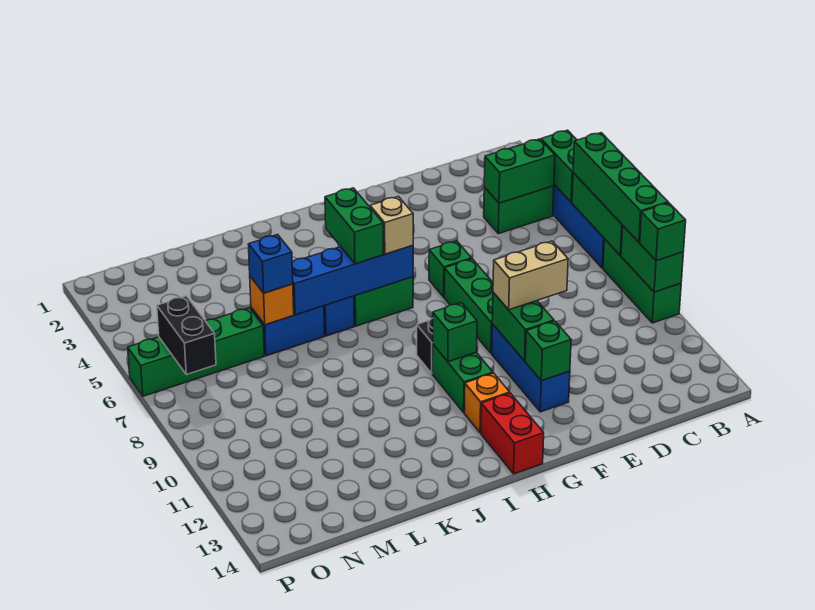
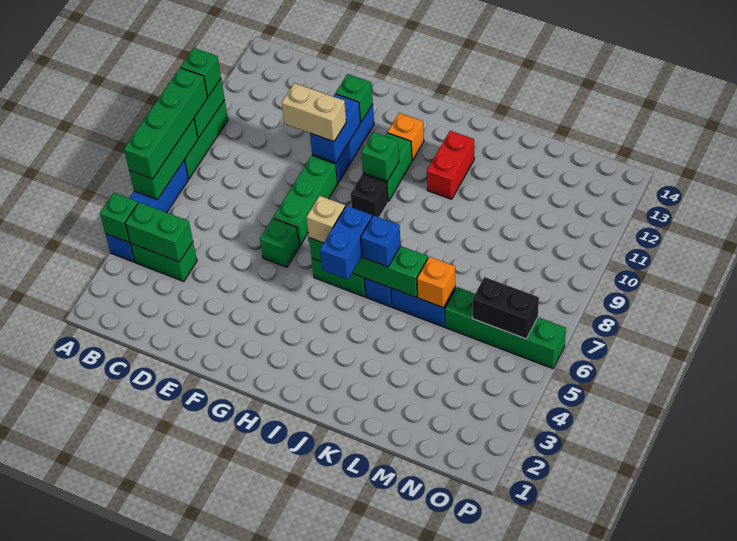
green brick A4:A5 level 2 -> green brick A4 level 2
green brick F10:F11 level 2 -> blue brick F10:F11 level 2
blue brick H6:K6 level 2 -> green brick H6:K6 level 2
red brick H13:H14 level 1 -> red brick J11:J12 level 1
green brick I5:I6 level 3 -> blue brick I5:I6 level 3
blue brick L6 level 3 -> blue brick J6 level 3
black brick O6:O7 level 2 -> black brick N6:O6 level 2

